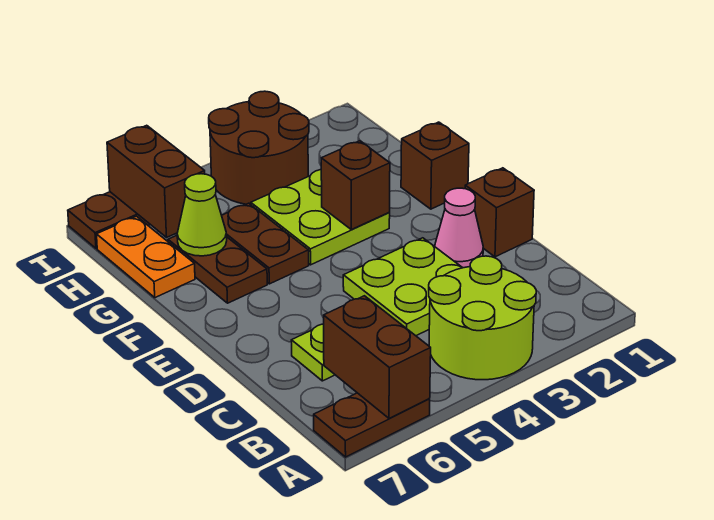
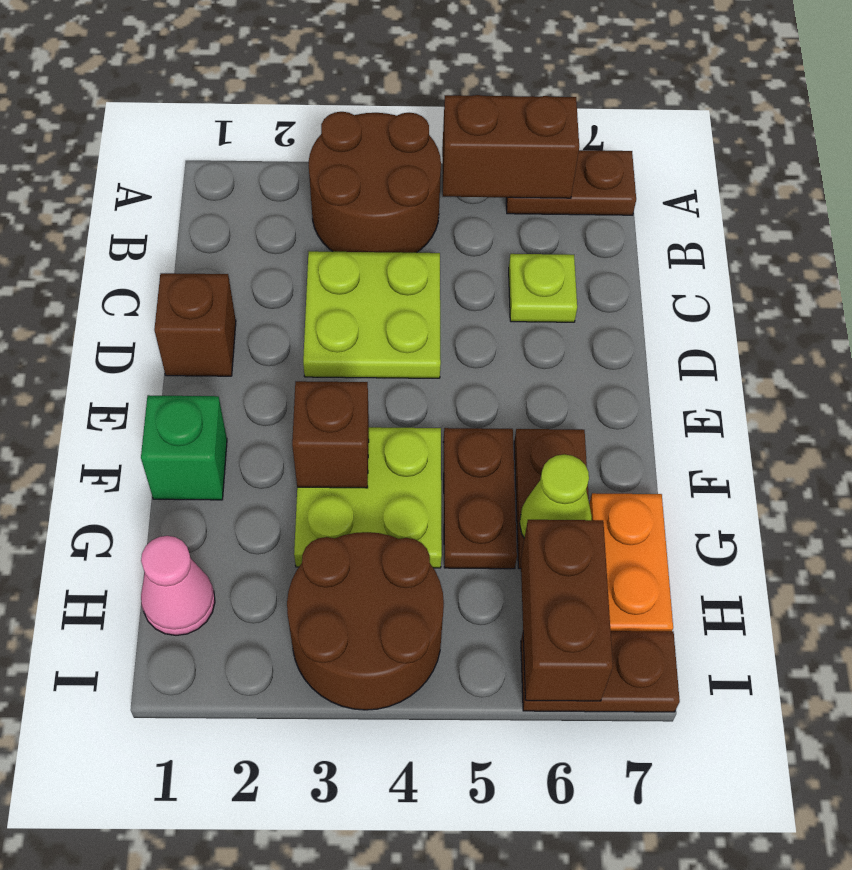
lime round brick A3:B4 level 1 -> brown round brick A3:B4 level 1
brown brick A6:B6 level 2 -> brown brick A5:A6 level 2
pink cone D2 level 1 -> pink cone H1 level 1
brown brick F1 level 1 -> green brick F1 level 1

